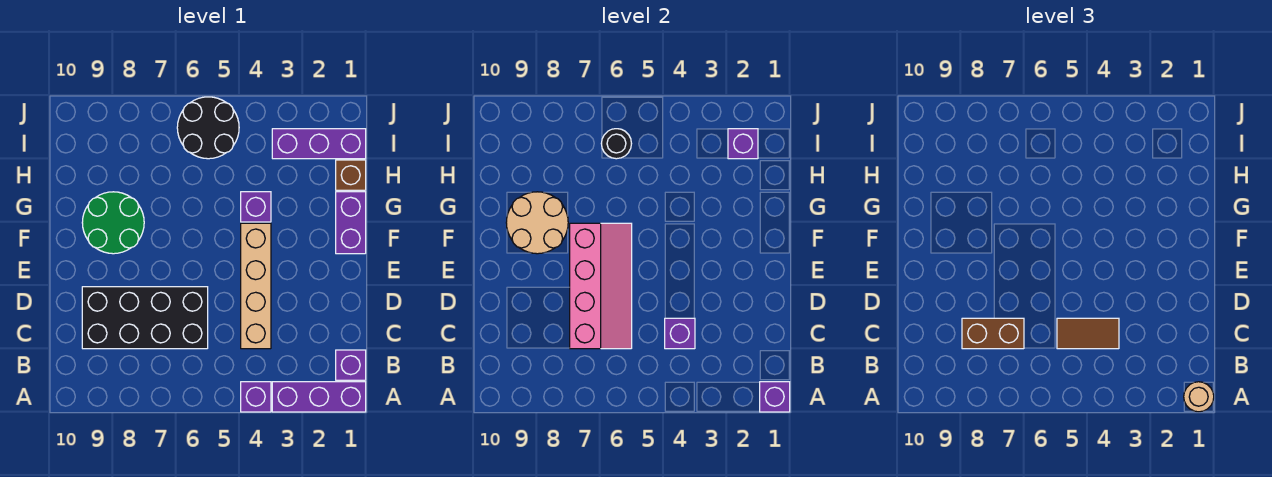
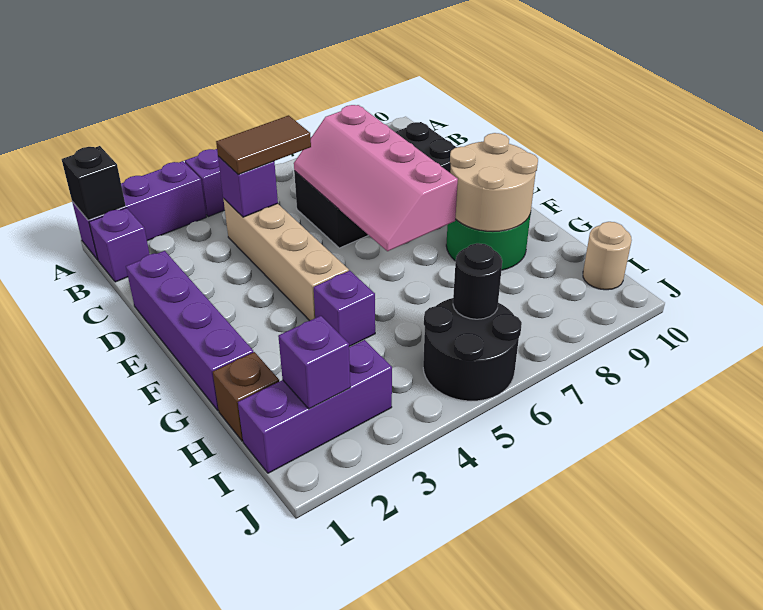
purple brick A1 level 2 -> black brick A1 level 2
tan round brick A1 level 3 -> tan round brick I10 level 1
brown brick C7:C8 level 3 -> none
purple brick F1:G1 level 1 -> purple brick D1:G1 level 1

